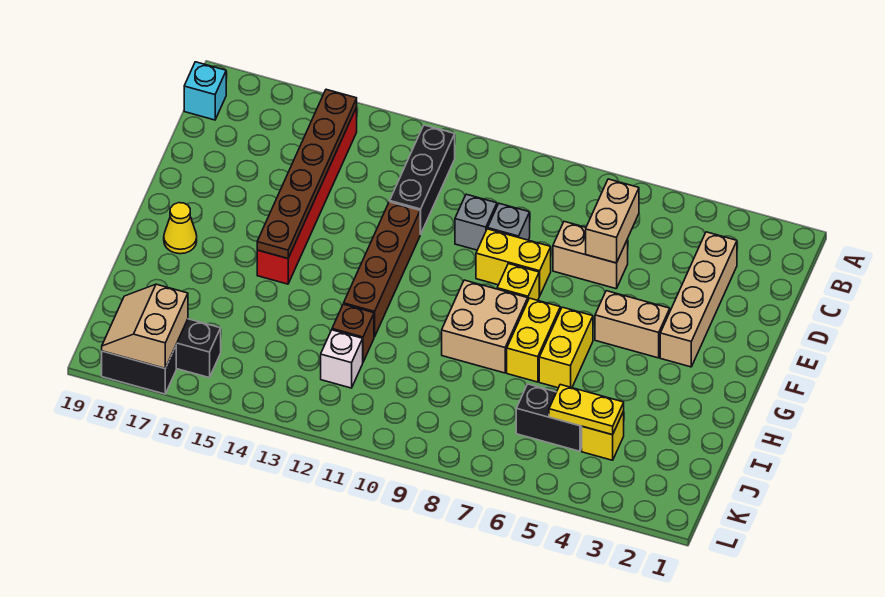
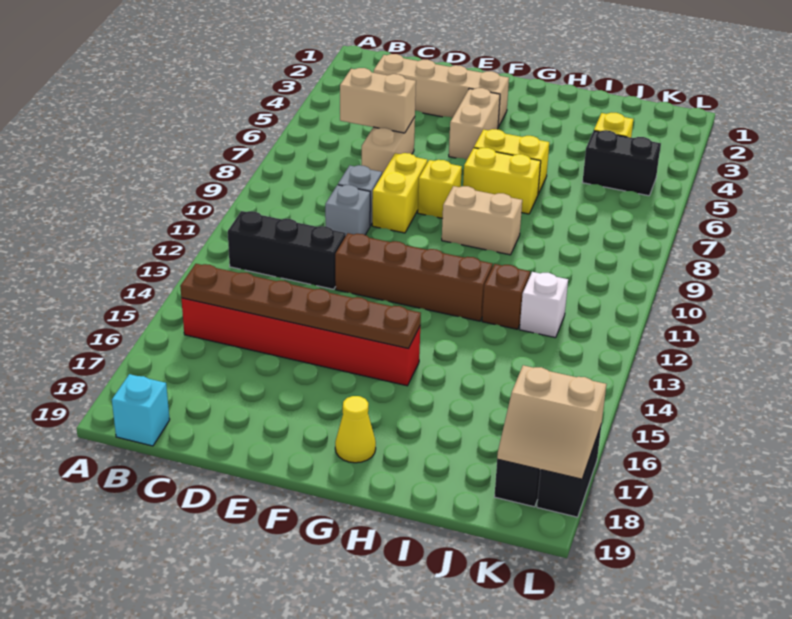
tan brick G8:H9 level 1 -> tan brick G9:H9 level 1
yellow plate J4:J5 level 2 -> none
black brick J5:J6 level 1 -> black brick J5:K5 level 1

